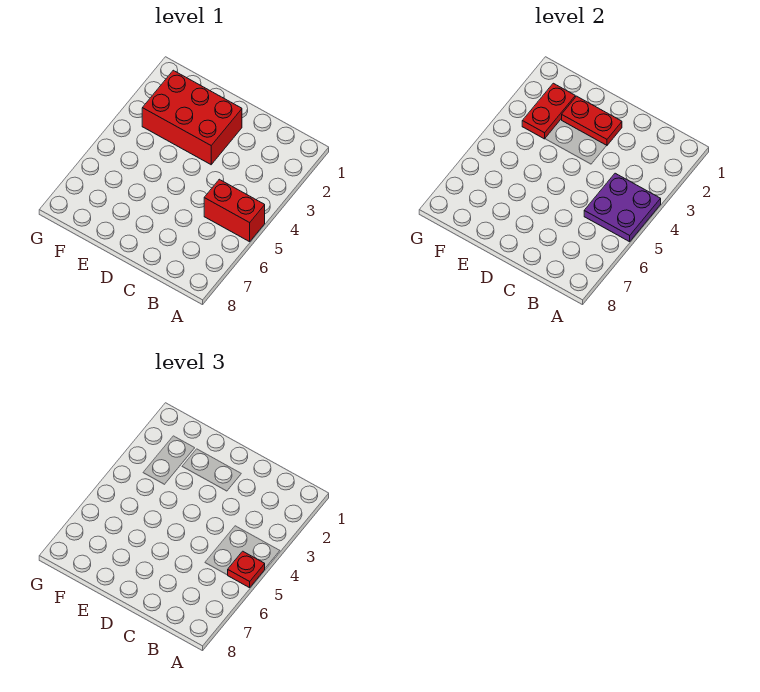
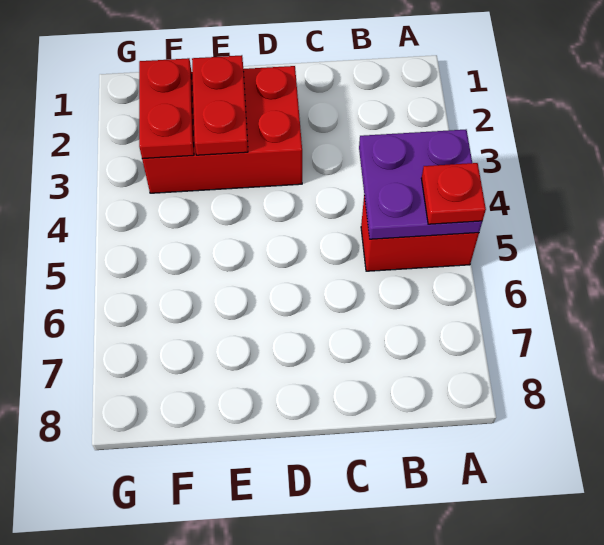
red plate D2:E2 level 2 -> red plate E2:E3 level 2

